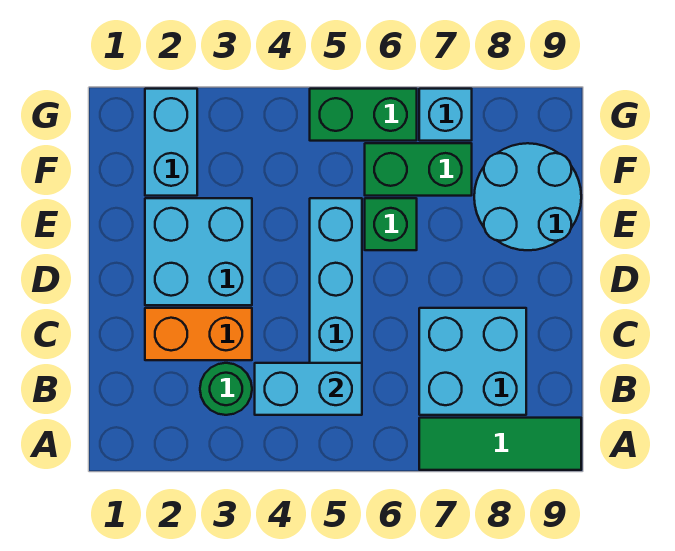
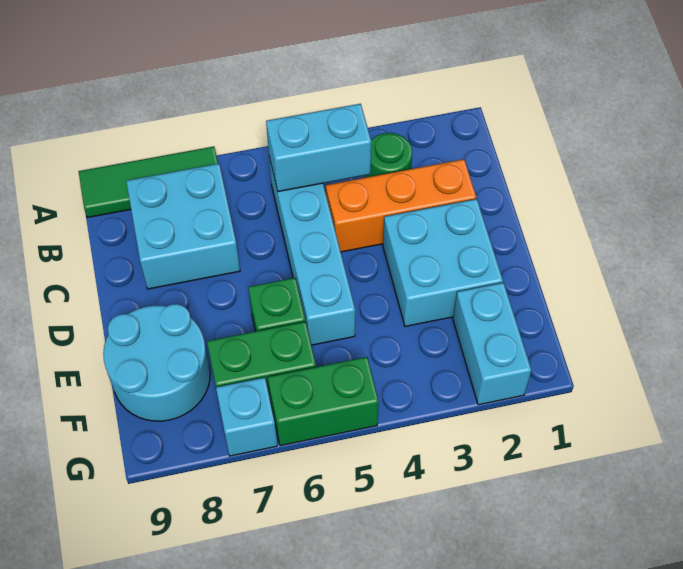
orange brick C2:C3 level 1 -> orange brick C2:C4 level 1

